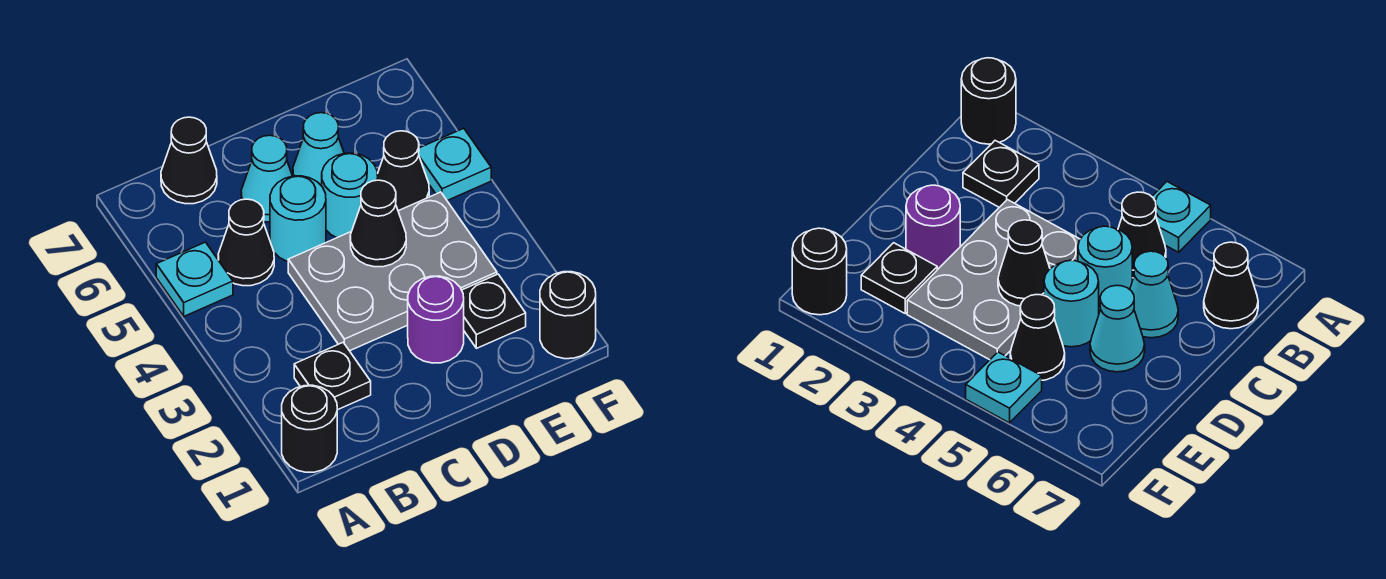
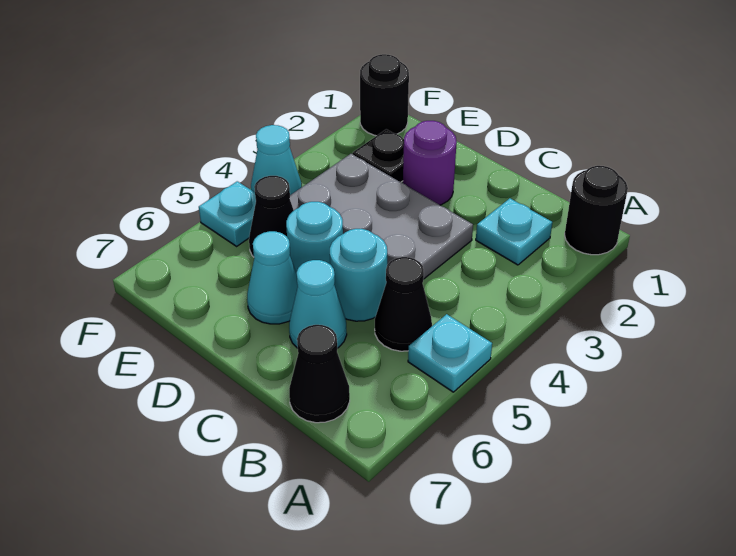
black plate B2 level 1 -> cyan plate B2 level 1
black cone D4 level 2 -> none
none -> cyan cone F4 level 1

